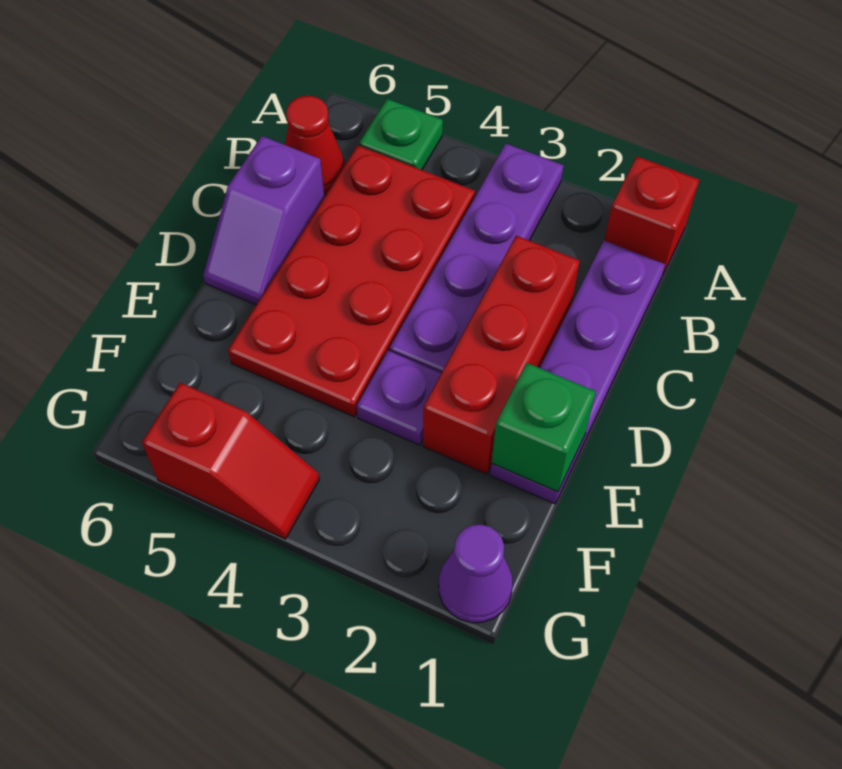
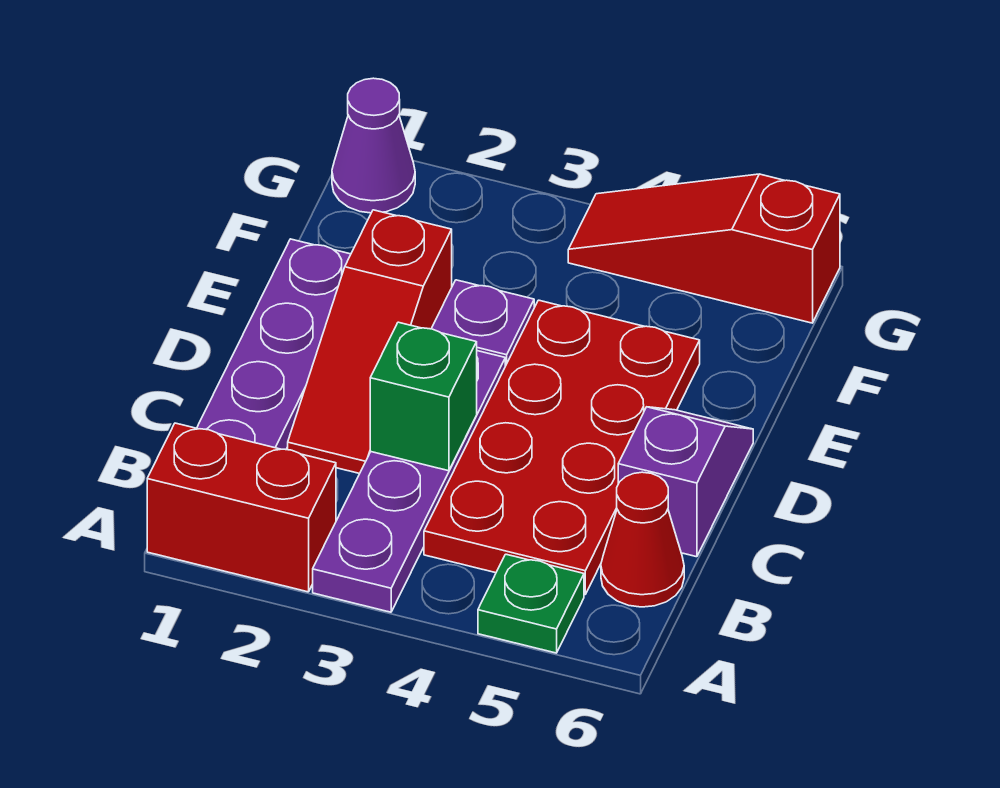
red brick A1 level 1 -> red brick A1:A2 level 1
red brick C2:E2 level 1 -> red slope C2:E2 level 1 top E
green brick E1 level 2 -> green brick C3 level 2
red slope G4:G5 level 1 top 5 -> red slope G4:G6 level 1 top 6

